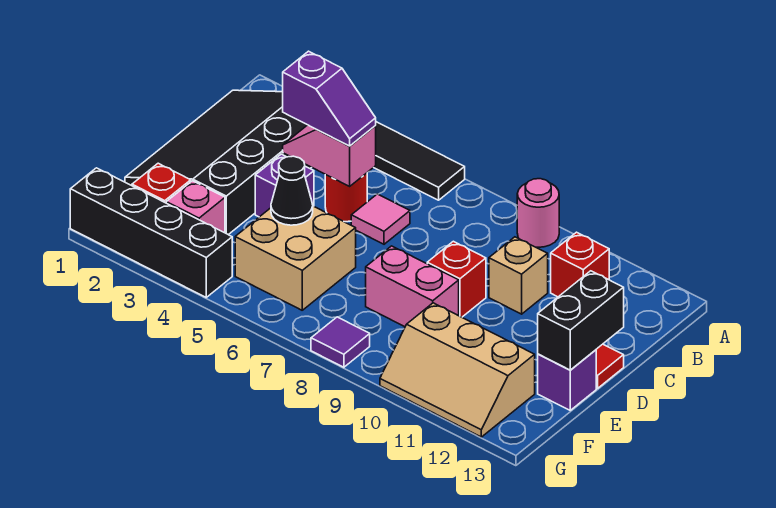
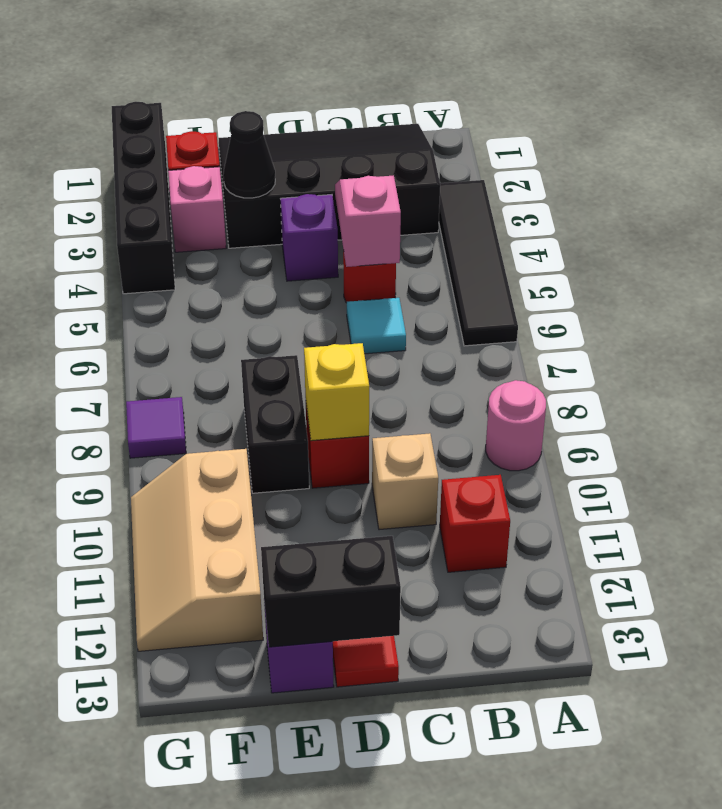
purple slope C4:C5 level 3 top 4 -> none
pink tile C6 level 1 -> cyan tile C6 level 1
none -> yellow brick D9 level 2
tan brick E5:F6 level 1 -> none
black cone E5 level 2 -> black cone E3 level 2
pink brick E8:E9 level 1 -> black brick E8:E9 level 1

